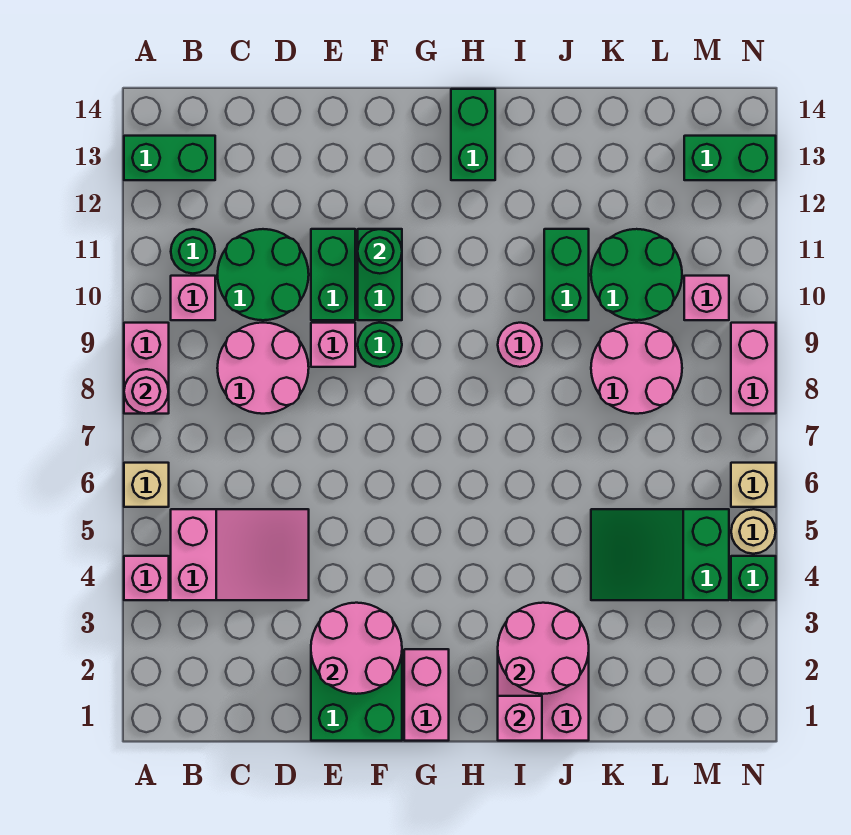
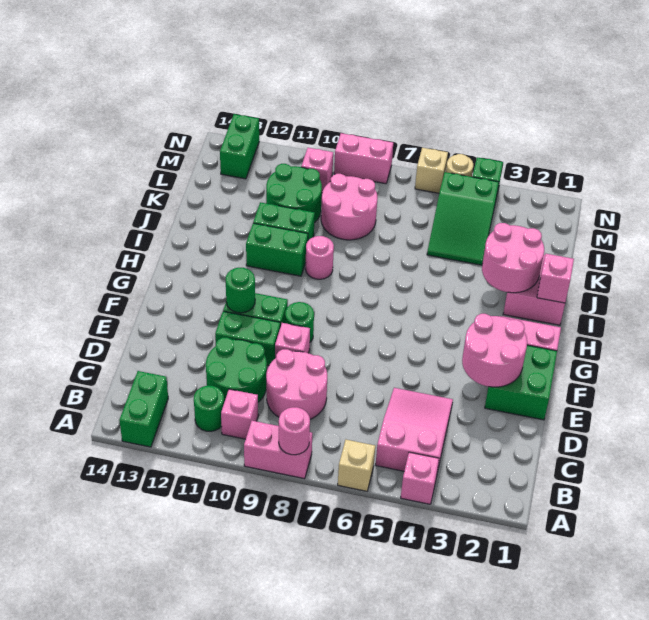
green brick H13:H14 level 1 -> green brick I10:I11 level 1

